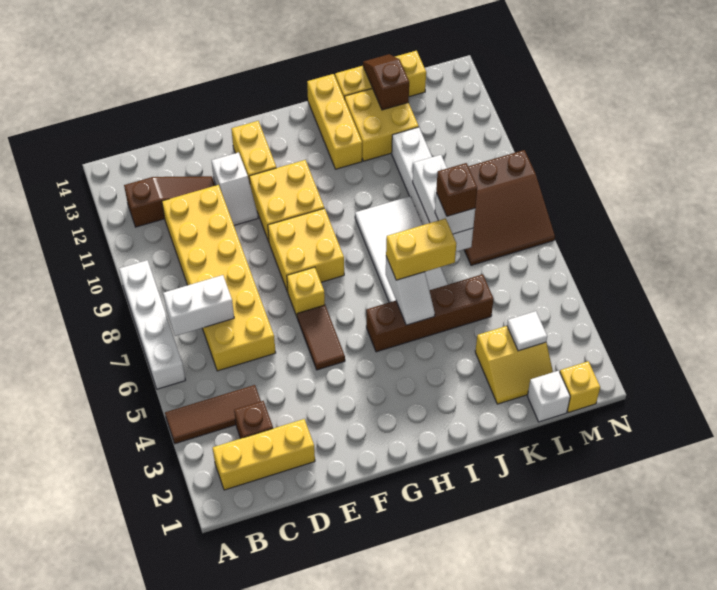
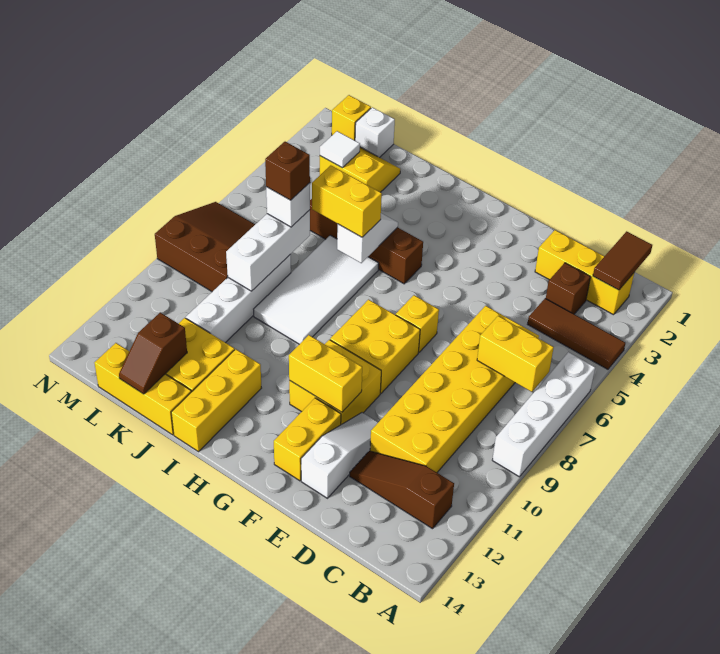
white brick B7:C7 level 2 -> yellow brick B7:C7 level 2
white slope E11:E12 level 1 top 12 -> white slope E11:E13 level 1 top 13
brown tile F5:F6 level 1 -> brown tile B1:B2 level 2
none -> yellow brick F11:G11 level 2

